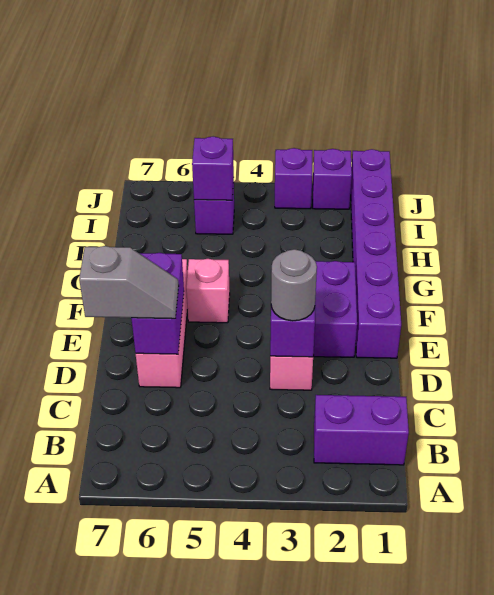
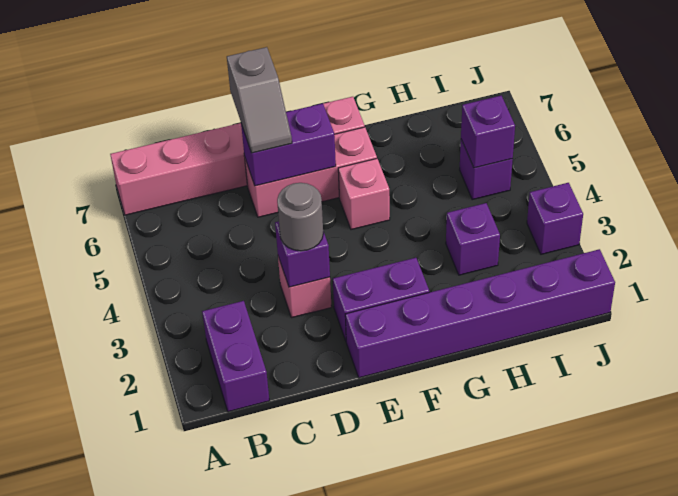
none -> pink brick A7:F7 level 1
purple brick J2 level 1 -> purple brick H3 level 1

